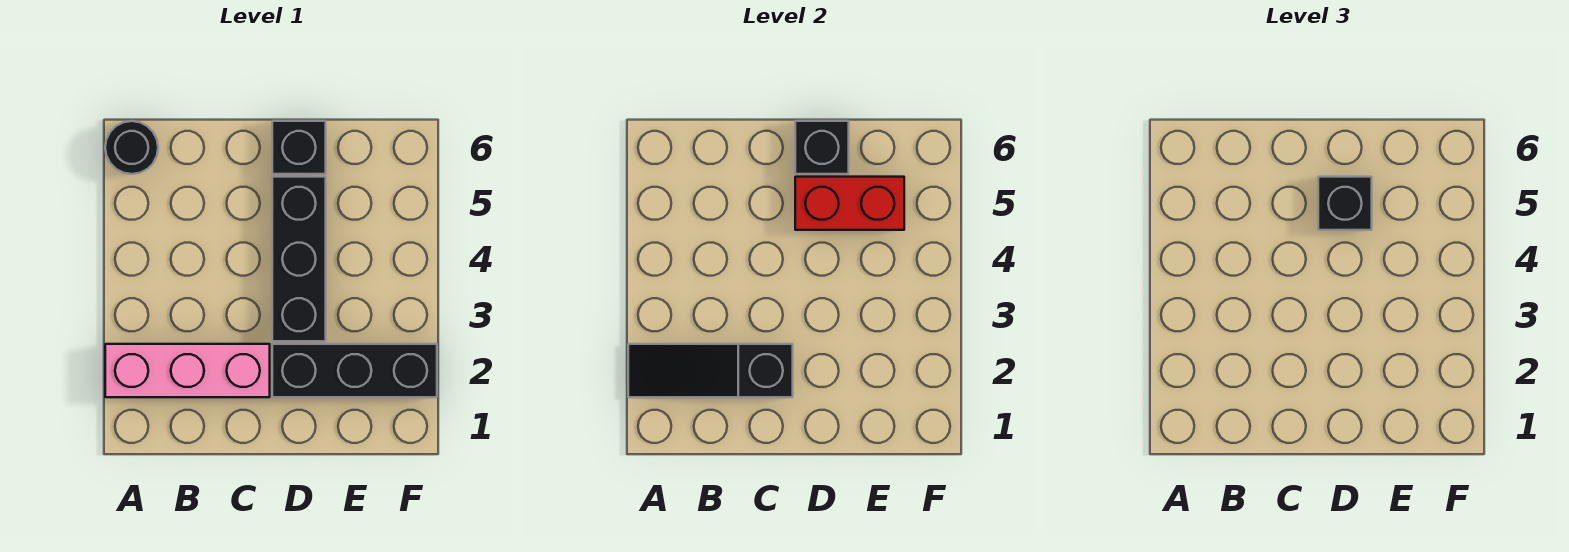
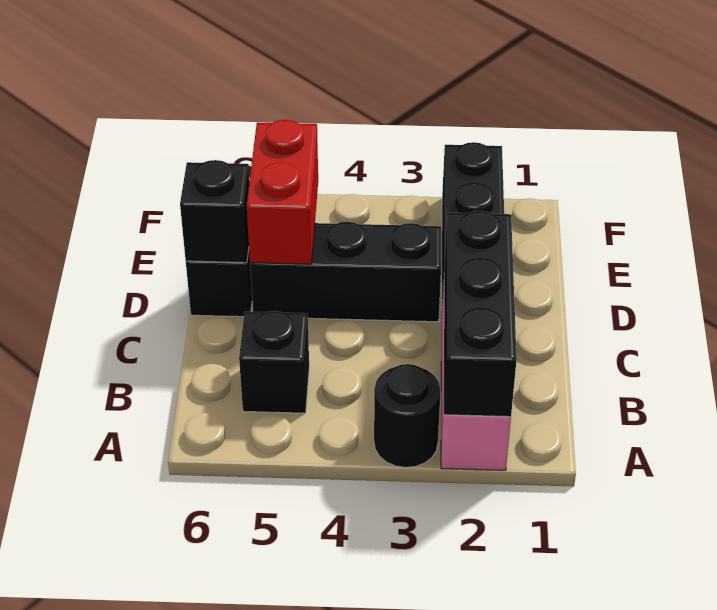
black slope A2:C2 level 2 top C -> black brick A2:C2 level 2
black round brick A6 level 1 -> black round brick A3 level 1
black brick D5 level 3 -> black brick B5 level 1

